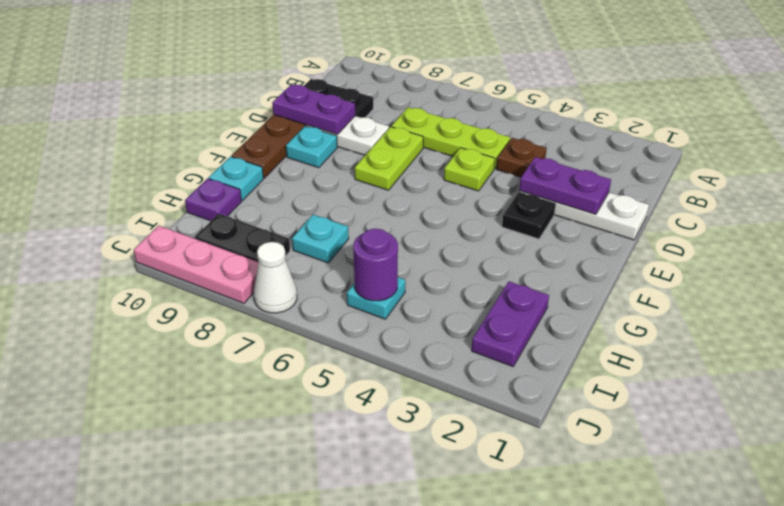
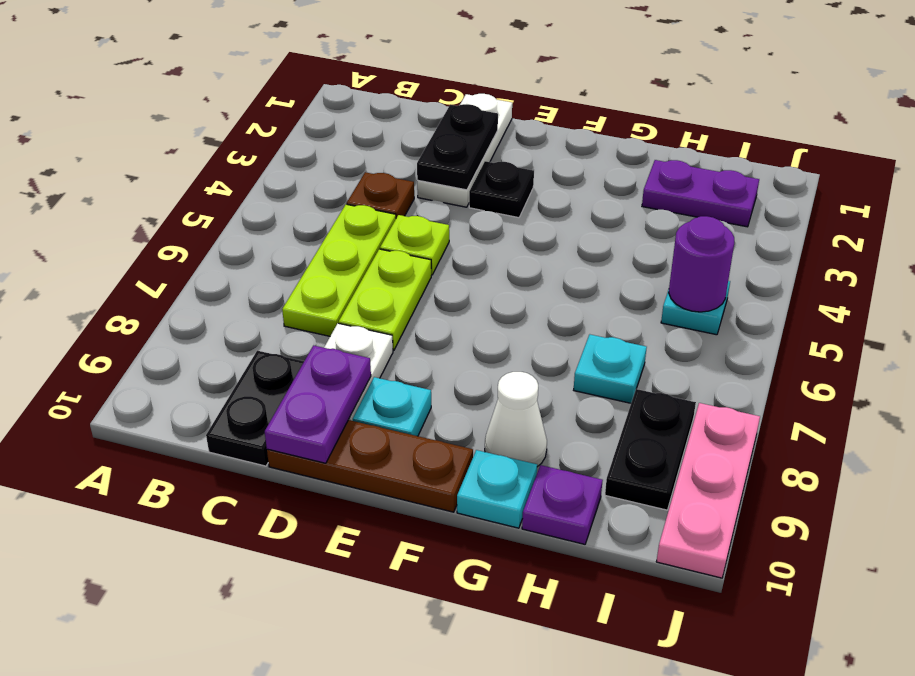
purple plate D2:D3 level 2 -> black plate D2:D3 level 2
lime plate D7:E7 level 1 -> lime plate D6:D7 level 1
white cone J7 level 1 -> white cone G9 level 1

